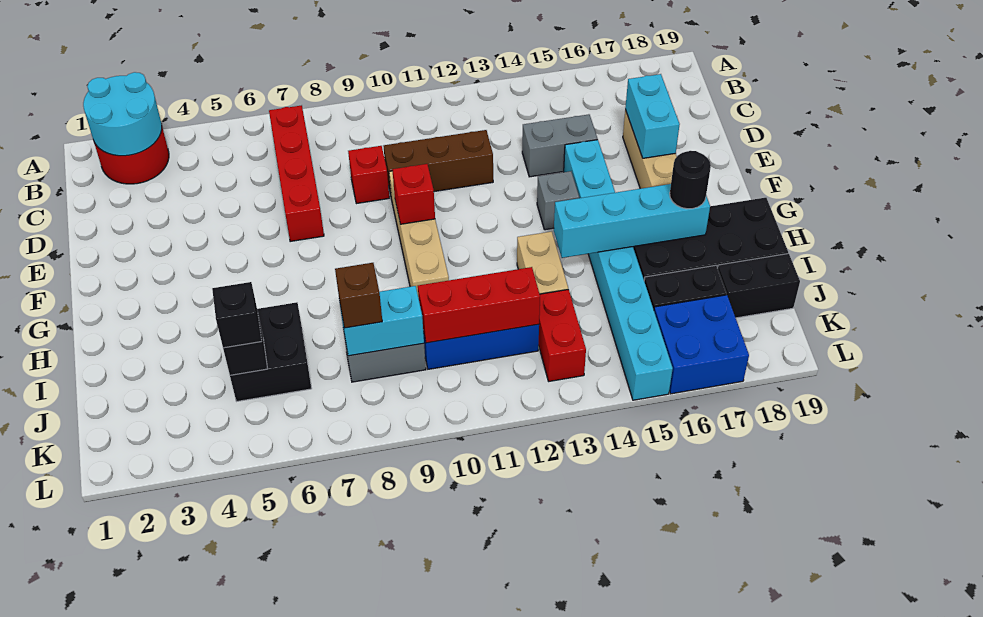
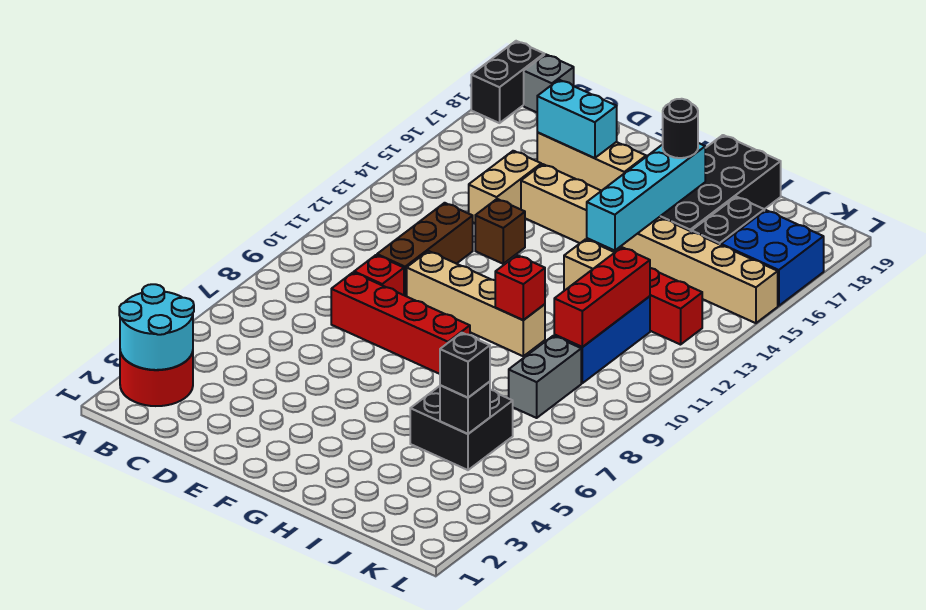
red brick B7:E7 level 1 -> red brick D8:G8 level 1
grey brick D14:D15 level 1 -> tan brick D14:D15 level 1
cyan brick E15:L15 level 1 -> tan brick E15:L15 level 1
red brick F10 level 2 -> red brick H10 level 2
grey brick F14 level 1 -> grey brick B19 level 1
cyan brick J8:J9 level 2 -> none
brown brick J8 level 3 -> brown brick E13 level 1
black brick J18:J19 level 1 -> black brick A18:A19 level 1

